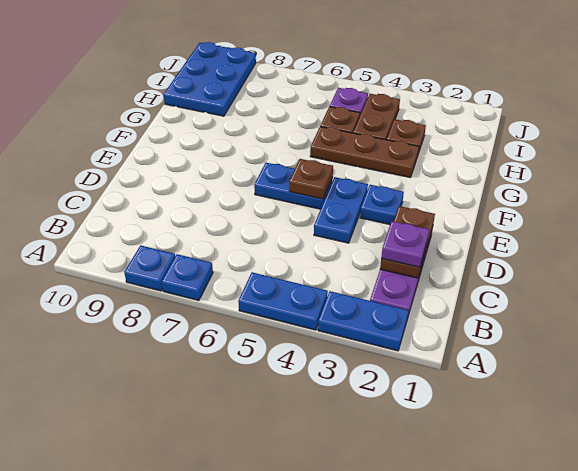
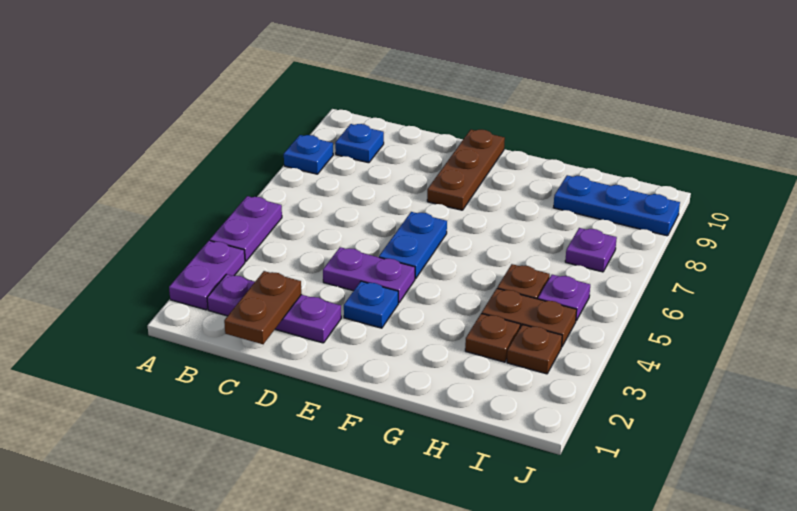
blue plate A2:A3 level 1 -> purple plate A2:A3 level 1
blue plate A4:A5 level 1 -> purple plate A4:A5 level 1
blue plate A7 level 1 -> blue plate B9 level 1
brown plate C2:D2 level 2 -> brown plate C1:C2 level 2
purple plate C2 level 3 -> purple plate I7 level 1
blue plate D4:E4 level 1 -> purple plate D4:E4 level 1
brown plate E5 level 2 -> brown plate I3 level 1
brown plate G3:G5 level 1 -> brown plate E8:E10 level 1
blue plate H9:J10 level 1 -> blue plate H9:J9 level 1

